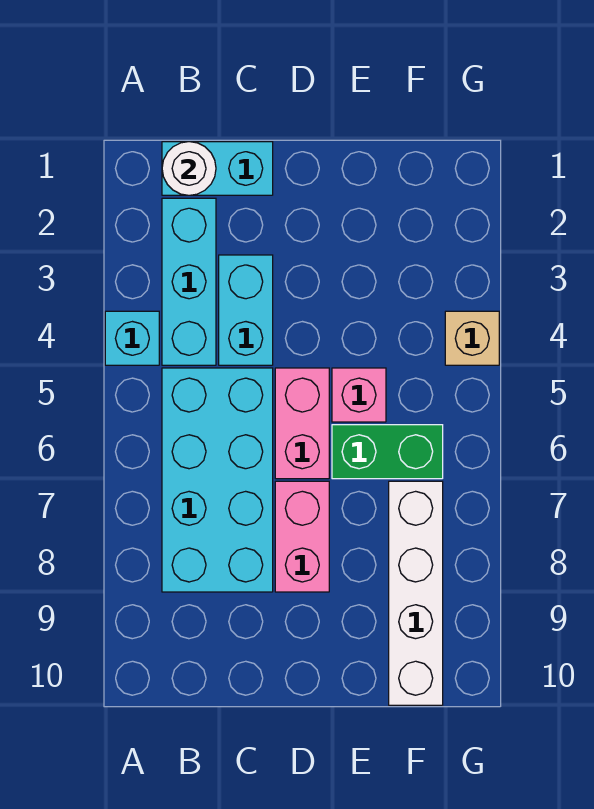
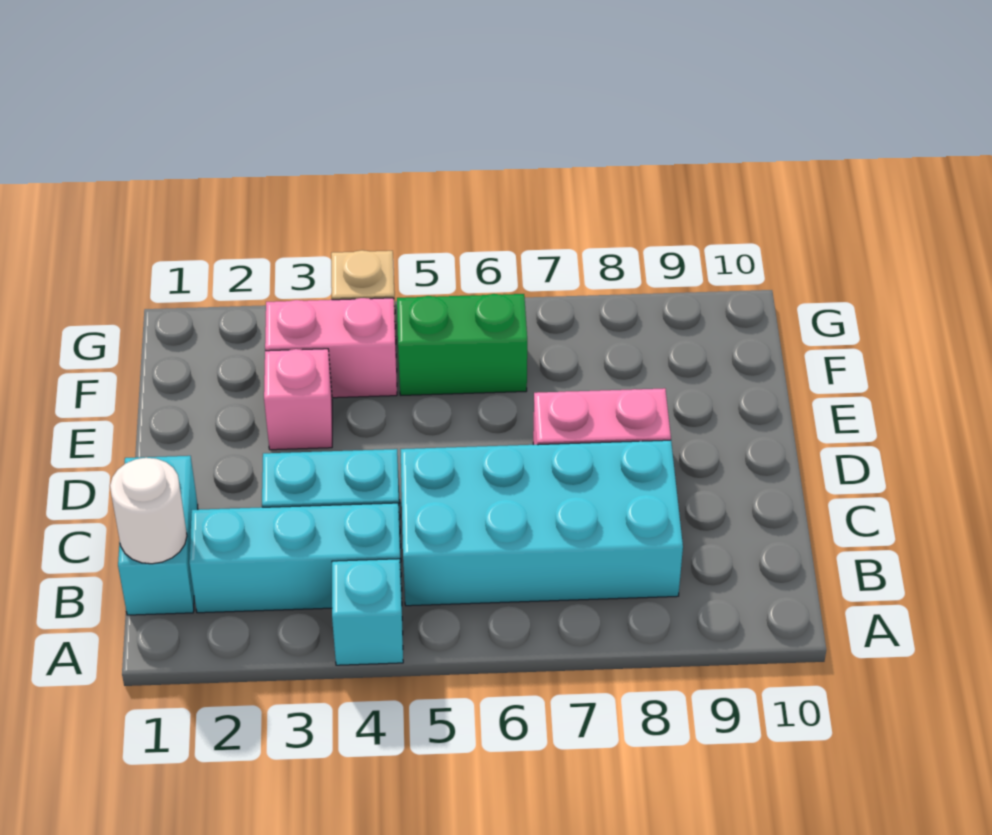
pink brick D5:D6 level 1 -> pink brick F3:F4 level 1
pink brick E5 level 1 -> pink brick E3 level 1
green brick E6:F6 level 1 -> green brick F5:F6 level 1
white brick F7:F10 level 1 -> none

